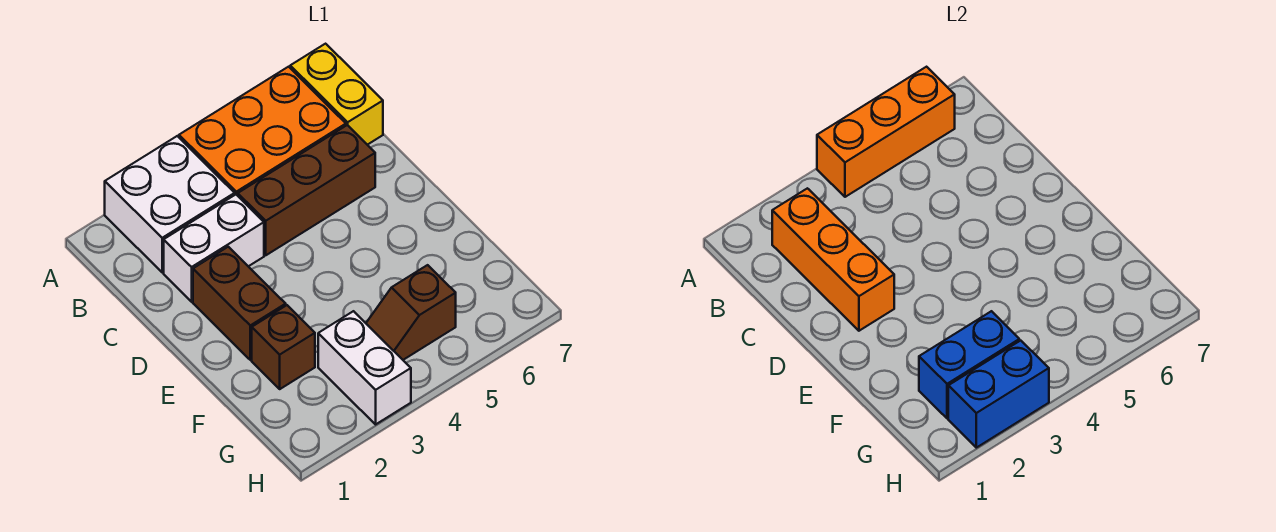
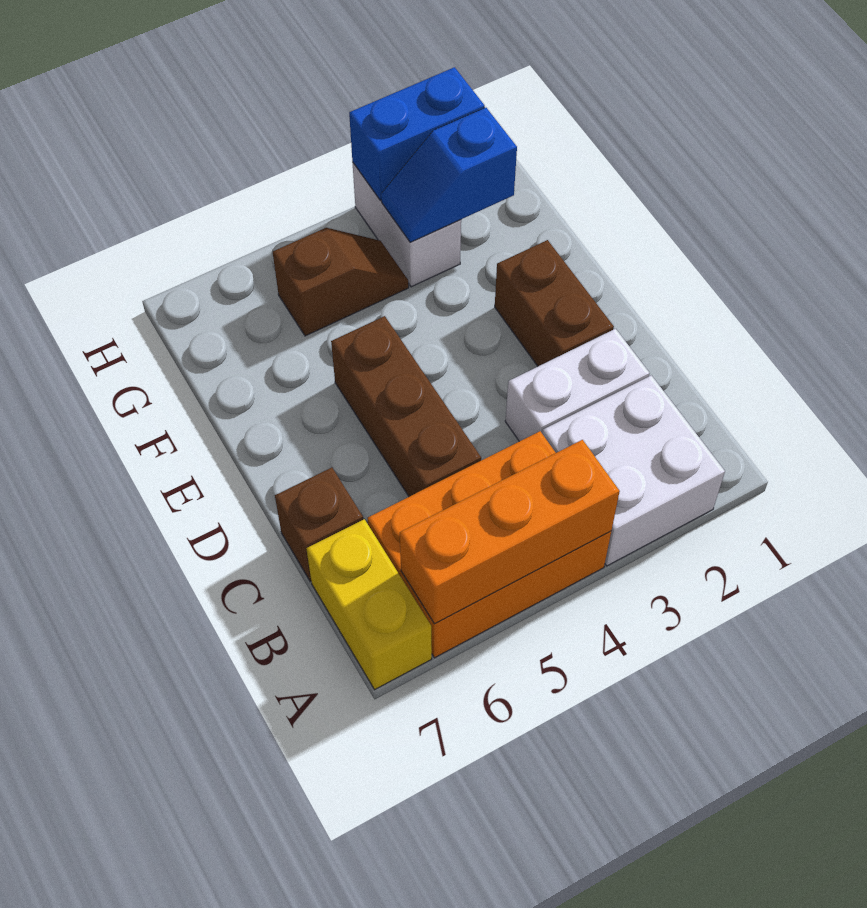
orange brick B2:D2 level 2 -> none
brown brick C4:C6 level 1 -> brown brick C5:E5 level 1
brown brick F2 level 1 -> brown brick C7 level 1
blue brick G2:G3 level 2 -> blue slope G2:G3 level 2 top 2

